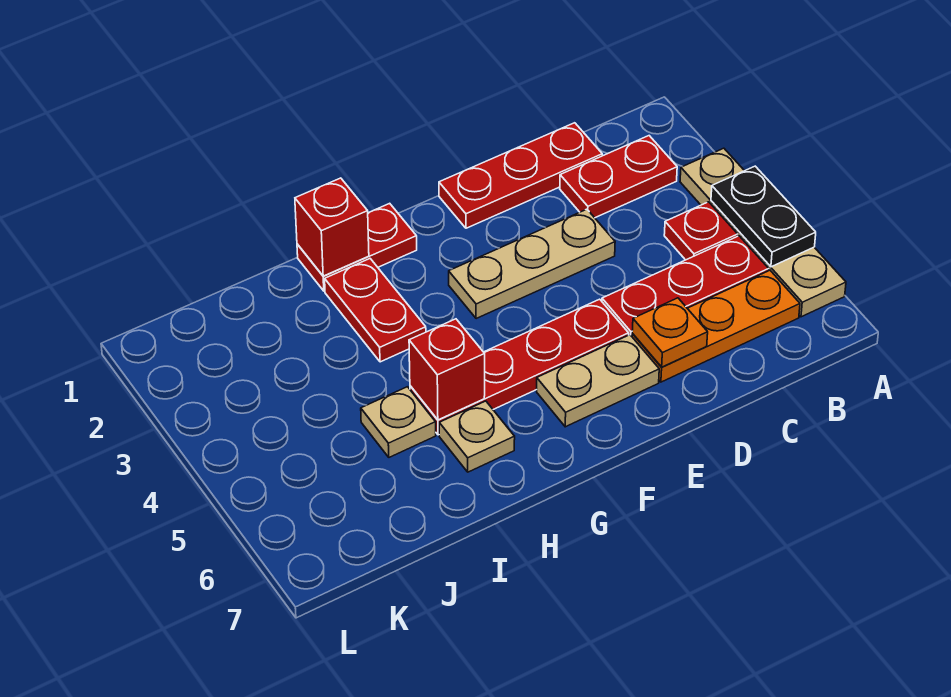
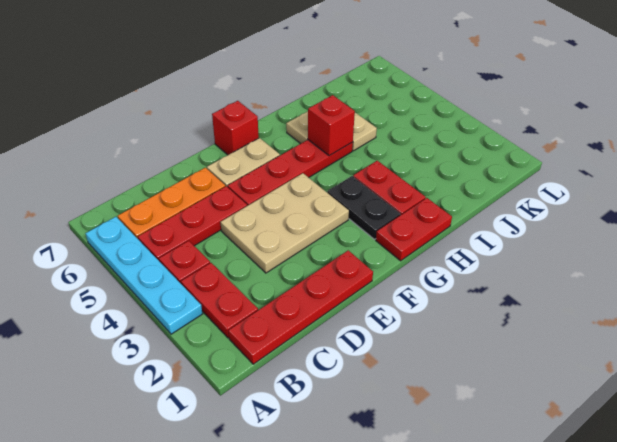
tan plate A3:A6 level 1 -> cyan plate A3:A6 level 1
black plate A4:A5 level 2 -> black plate G2:G3 level 1
red plate B2:C2 level 1 -> red plate B2:B3 level 1
red plate C1:E1 level 1 -> red plate B1:E1 level 1
tan plate D3:F3 level 1 -> tan plate D3:F4 level 1
orange plate D6 level 2 -> none
red brick H1 level 2 -> red brick F7 level 1

